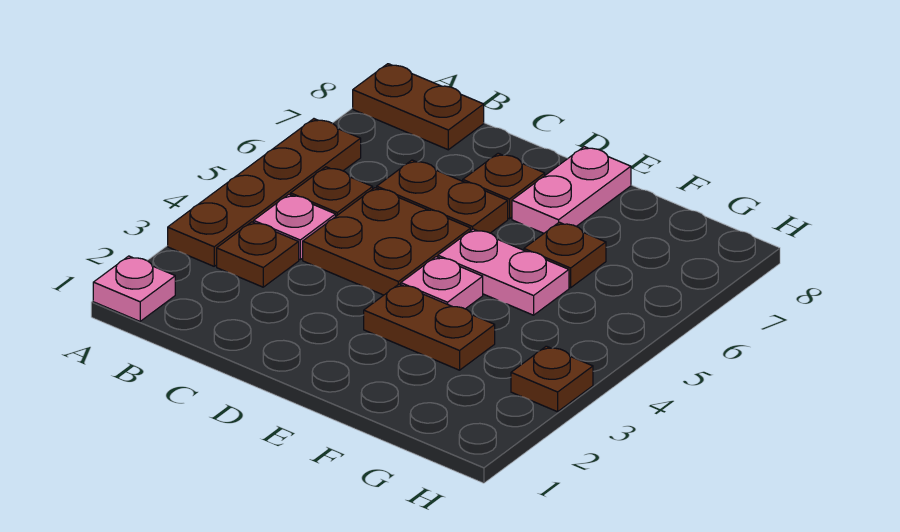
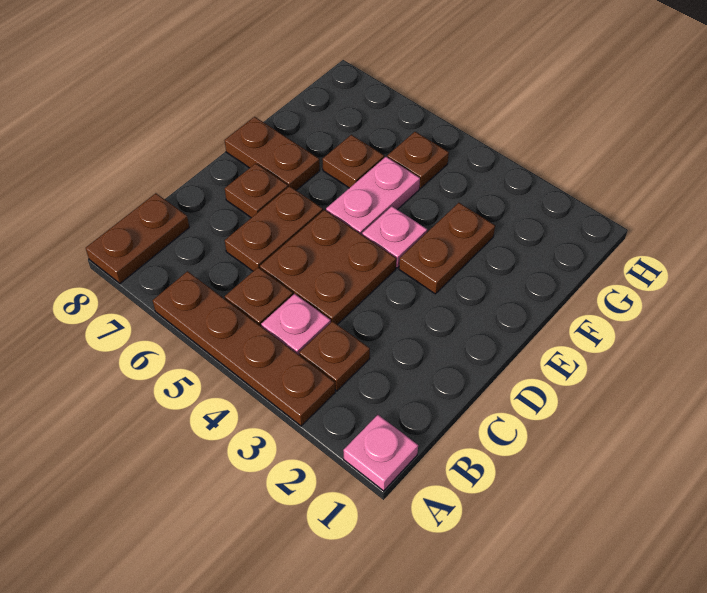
pink plate E7:E8 level 1 -> brown plate E7:E8 level 1
brown plate H3 level 1 -> brown plate G5 level 1

